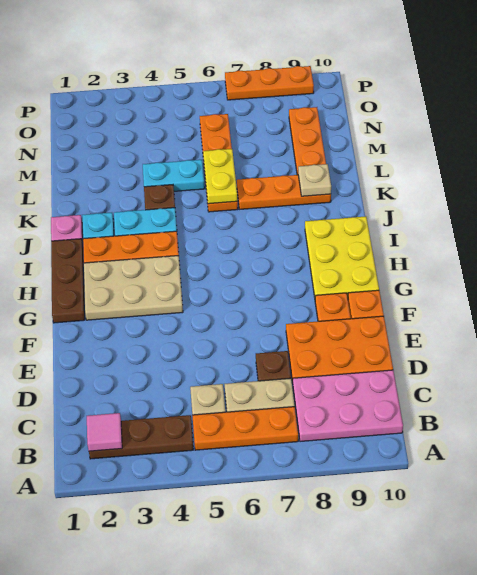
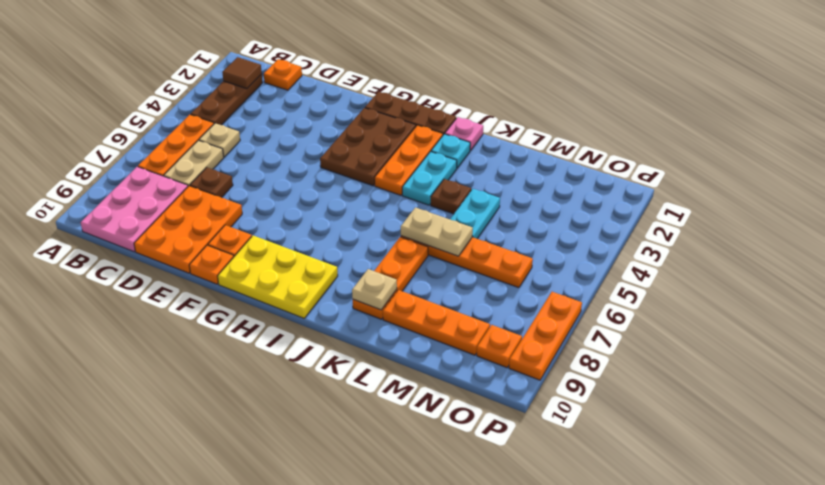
pink tile B2 level 2 -> brown tile B2 level 2
none -> orange plate C1 level 1
tan plate G2:H4 level 1 -> brown plate G2:H4 level 1
yellow plate K6:L6 level 2 -> tan plate K6:L6 level 2
none -> orange plate O9 level 1

